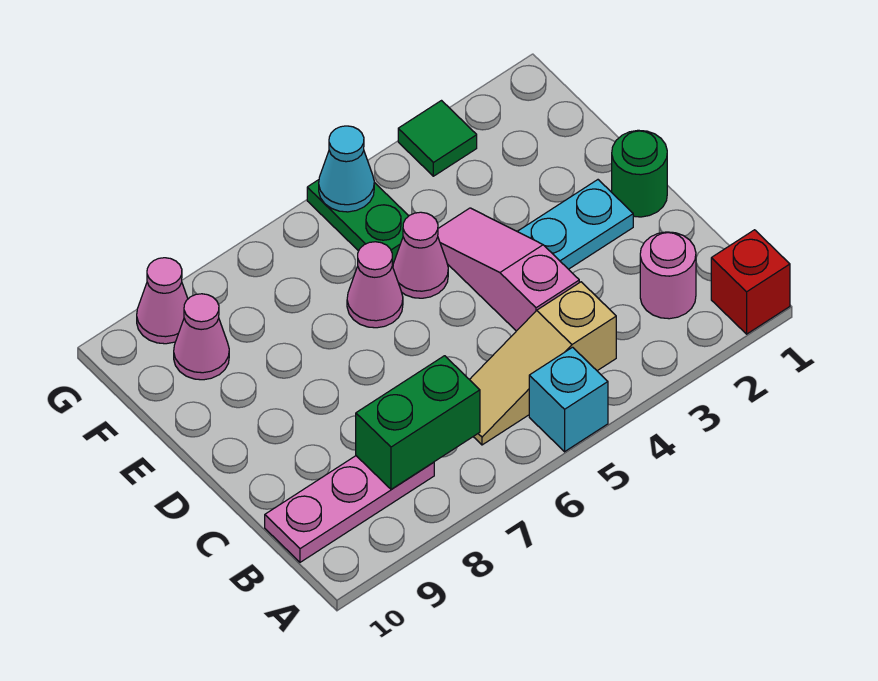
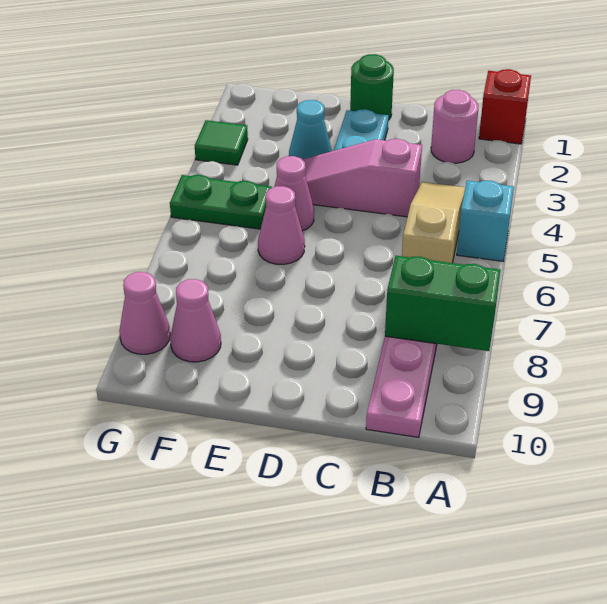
tan slope B4:B6 level 1 top 4 -> tan slope B4:B6 level 1 top 6
green brick B7:B8 level 2 -> green brick A8:B8 level 2
cyan cone G5 level 2 -> cyan cone E3 level 1

